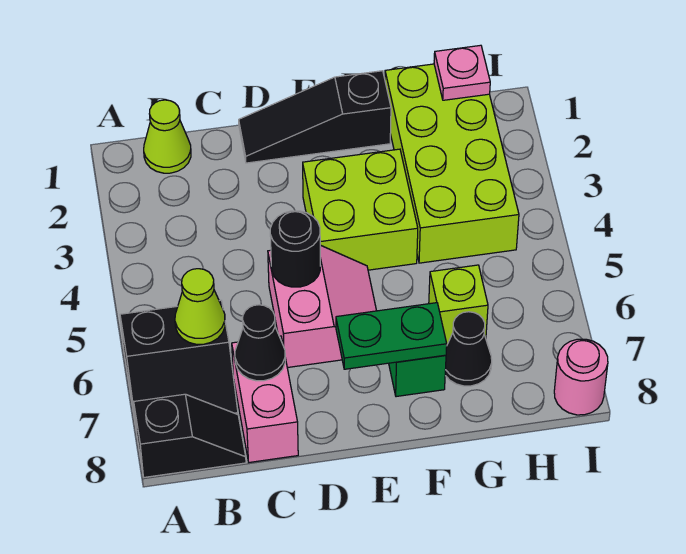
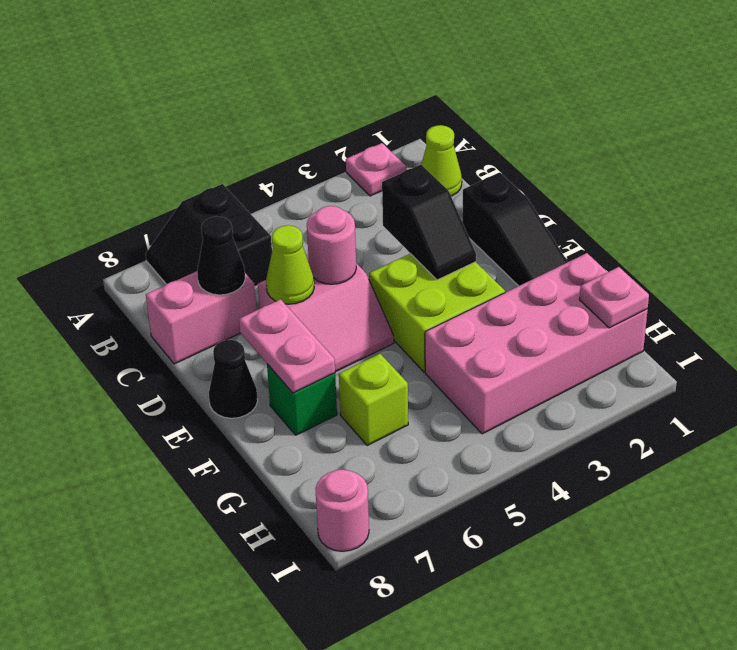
none -> pink plate A2 level 1
black slope A8:B8 level 1 top A -> black slope D3:E3 level 2 top D
lime cone B6 level 2 -> lime cone D6 level 2
black slope D1:F1 level 1 top F -> black slope D1:F1 level 1 top D
black round brick D5 level 2 -> pink round brick D5 level 2
green plate E7:F7 level 2 -> pink plate E7:F7 level 2
lime brick G1:H4 level 1 -> pink brick G1:H4 level 1
black cone G7 level 1 -> black cone E8 level 1

